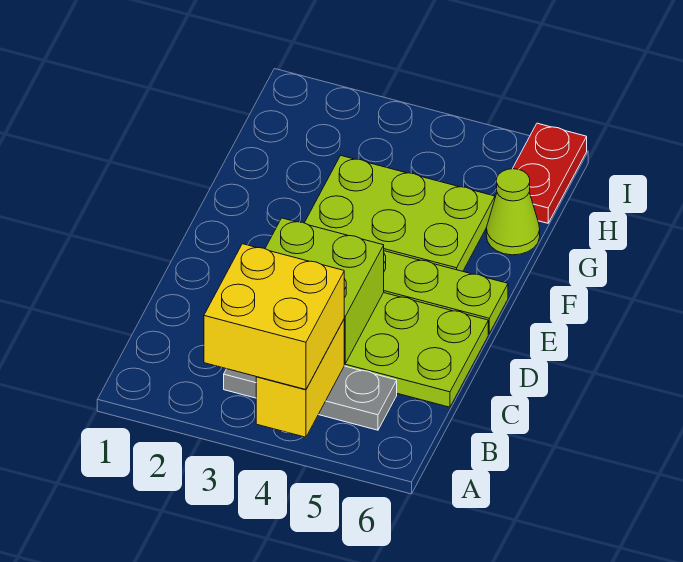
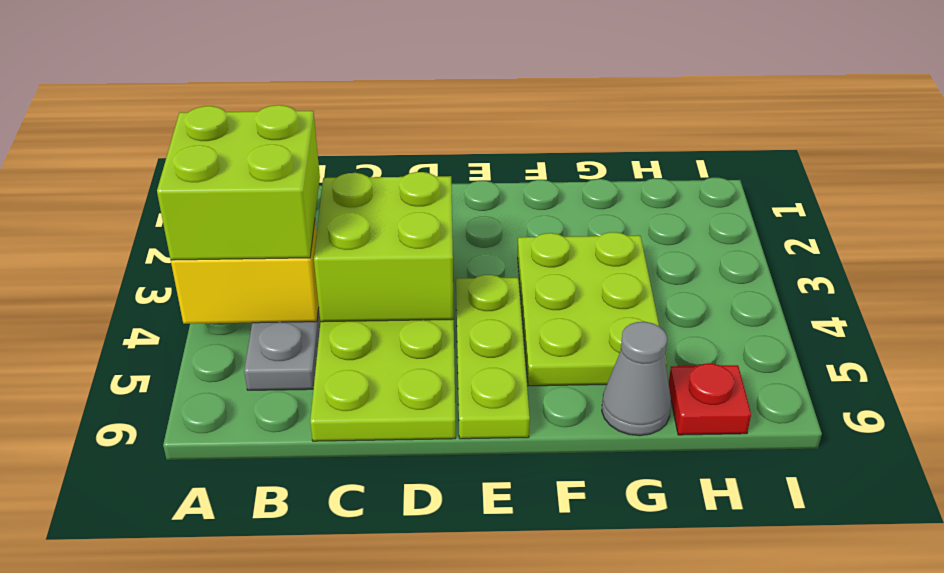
yellow brick A3:B4 level 3 -> lime brick A3:B4 level 3
lime cone G6 level 1 -> grey cone G6 level 1
red plate H6:I6 level 1 -> red plate H6 level 1

